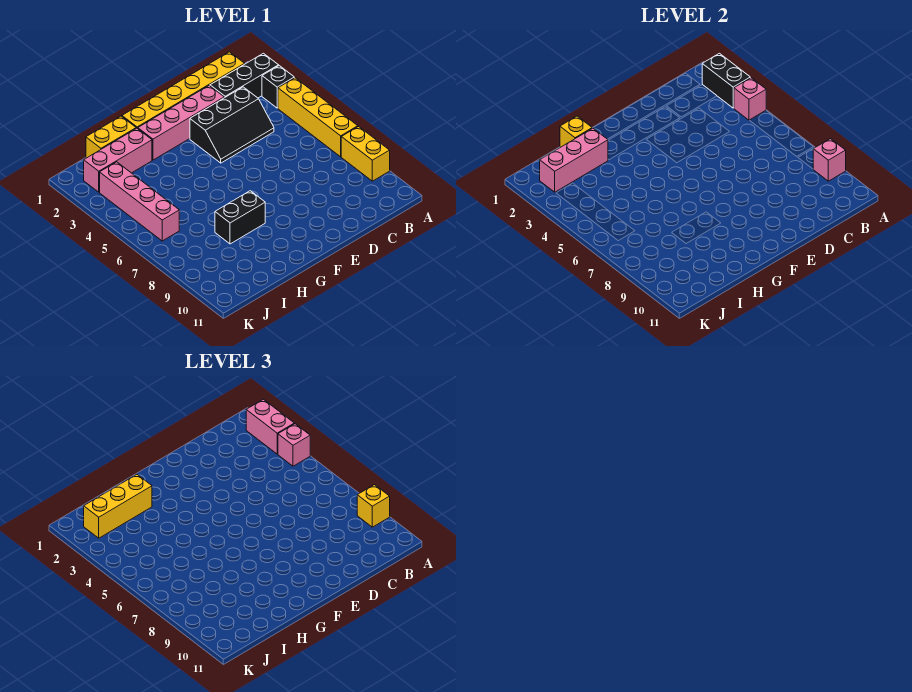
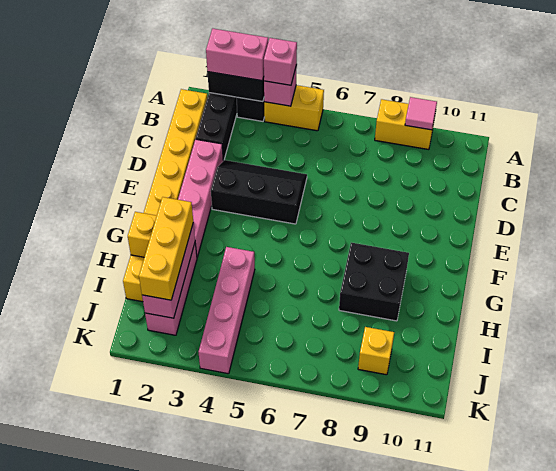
yellow brick A4:A7 level 1 -> yellow brick A4:A5 level 1
pink brick A9 level 2 -> pink tile A9 level 2
yellow brick A9 level 3 -> yellow brick J9 level 1
black slope C3:E4 level 1 top 3 -> black slope D3:E5 level 1 top E
black brick G8:H8 level 1 -> black brick G8:H9 level 1
pink brick J3:J6 level 1 -> pink brick H4:K4 level 1

